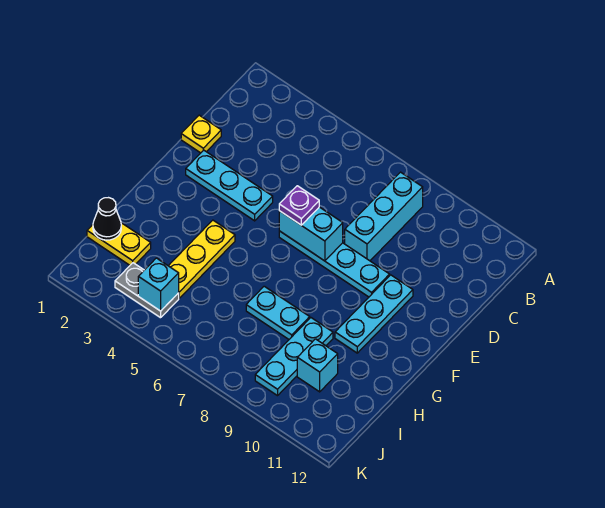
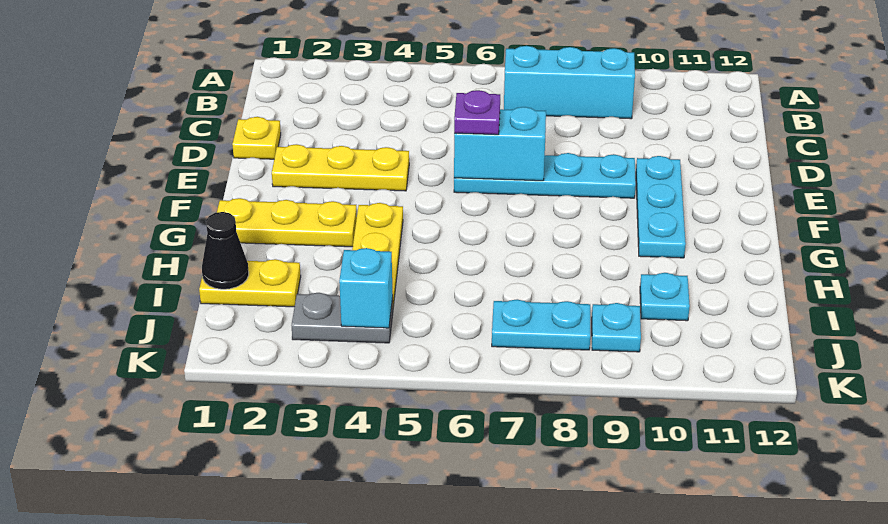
cyan brick B8:D8 level 1 -> cyan brick B7:B9 level 1
cyan plate E2:E4 level 1 -> yellow plate E2:E4 level 1
none -> yellow plate G1:G3 level 1
cyan plate H7:H8 level 1 -> cyan plate J7:J8 level 1
cyan plate H9:J9 level 1 -> cyan plate J9 level 1
cyan brick I10 level 1 -> cyan plate I10 level 1

